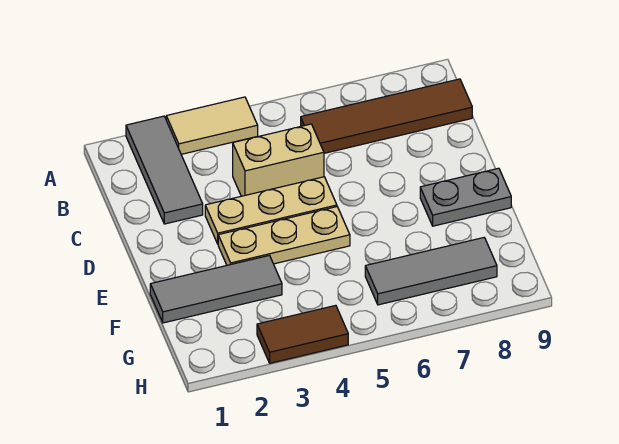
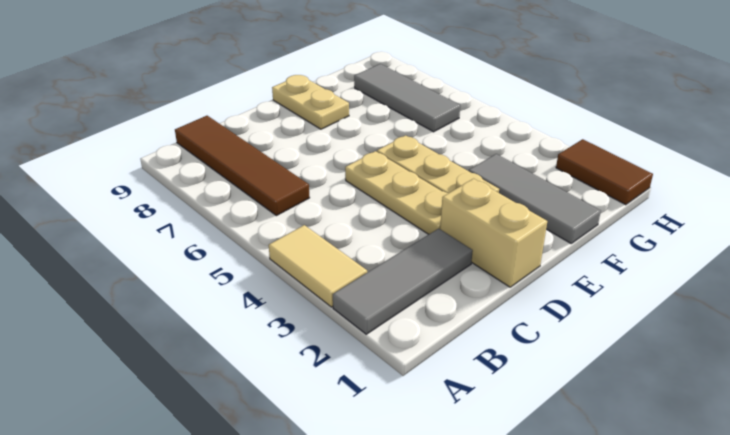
tan brick C4:C5 level 1 -> tan brick D1:D2 level 1
grey plate E8:E9 level 1 -> tan plate E8:E9 level 1
brown tile H3:H4 level 1 -> brown tile H1:H2 level 1

